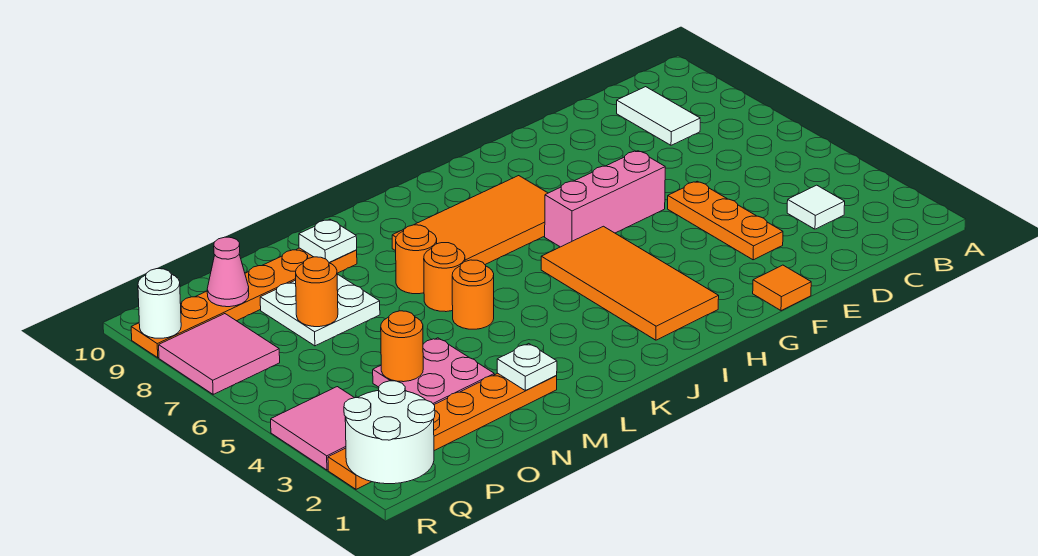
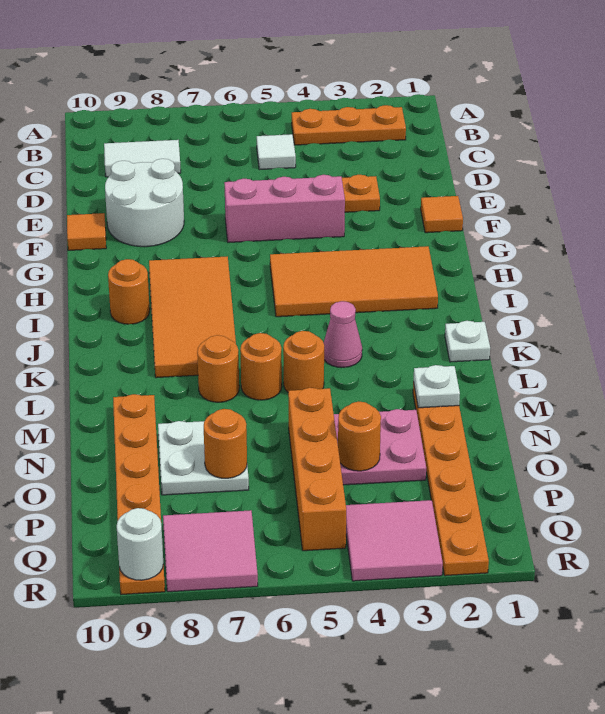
none -> orange plate B2:B4 level 1
white tile C3 level 1 -> white tile C5 level 1
pink brick F6:H6 level 1 -> pink brick F4:F6 level 1
none -> orange tile F10 level 1
none -> orange round brick I9 level 1
white plate M9 level 2 -> white plate K1 level 1
none -> orange brick N5:Q5 level 1
pink cone P9 level 2 -> pink cone K4 level 1
white round brick Q1:R2 level 2 -> white round brick E8:F9 level 1

